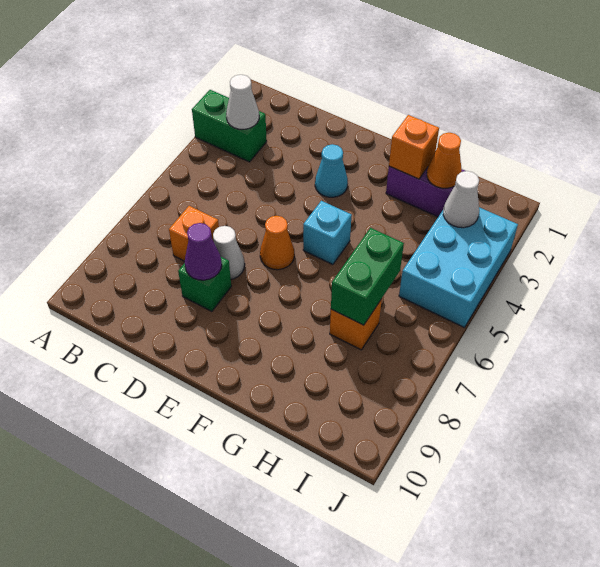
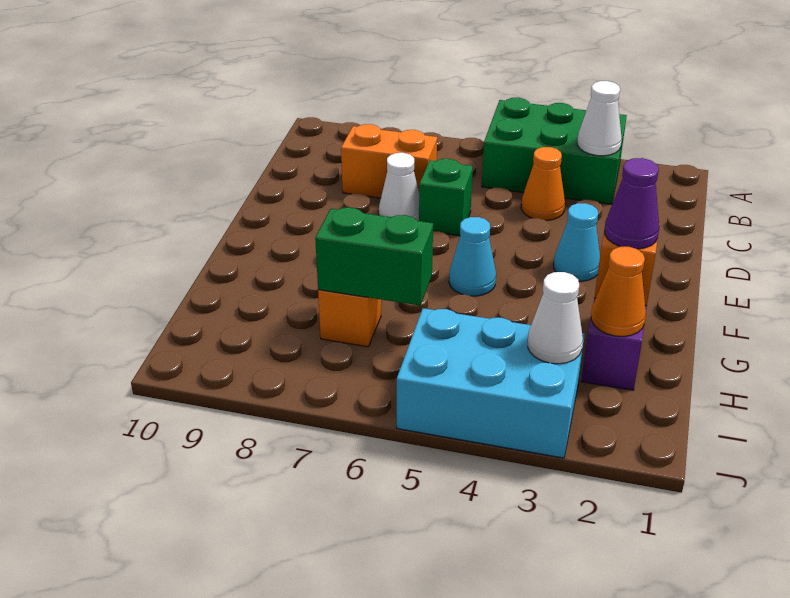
green brick A3:B3 level 1 -> green brick A3:B5 level 1
orange brick C7 level 1 -> orange brick C7:C8 level 1
green brick D8 level 1 -> green brick D6 level 1
purple cone D8 level 2 -> purple cone G2 level 3
orange cone E6 level 1 -> orange cone C4 level 1
cyan brick F5 level 1 -> cyan cone F5 level 1

